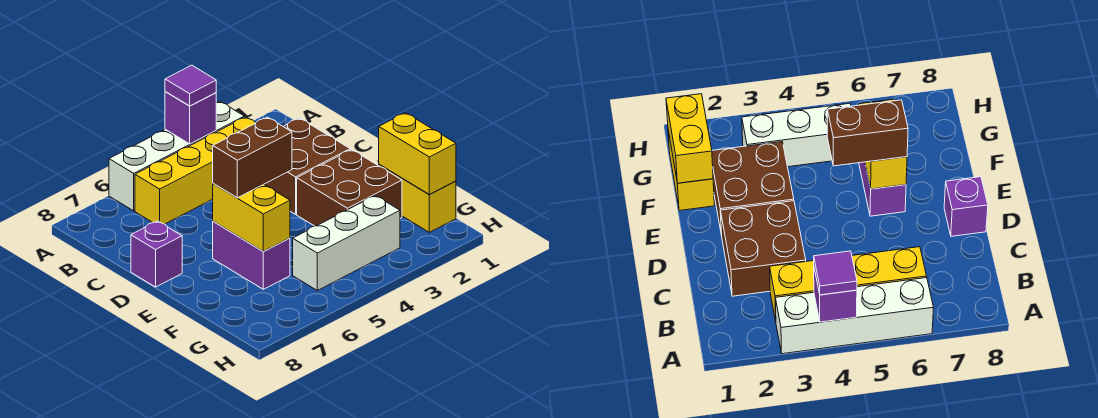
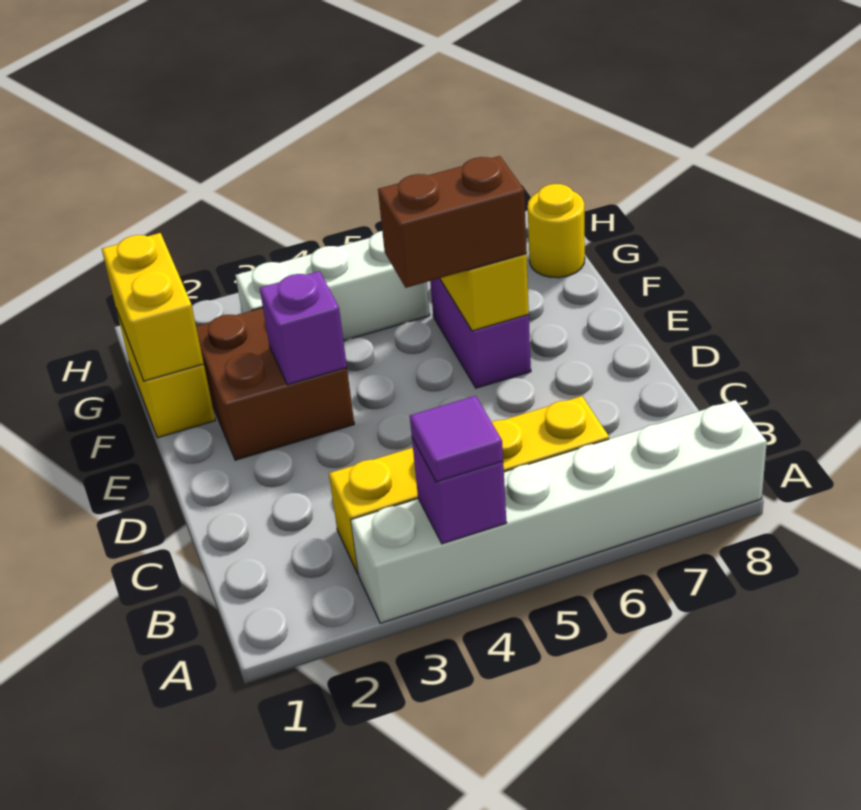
white brick A3:A6 level 1 -> white brick A3:A8 level 1
brown brick C2:D3 level 1 -> none
purple brick D8 level 1 -> purple brick E3 level 2
none -> yellow round brick G8 level 1

